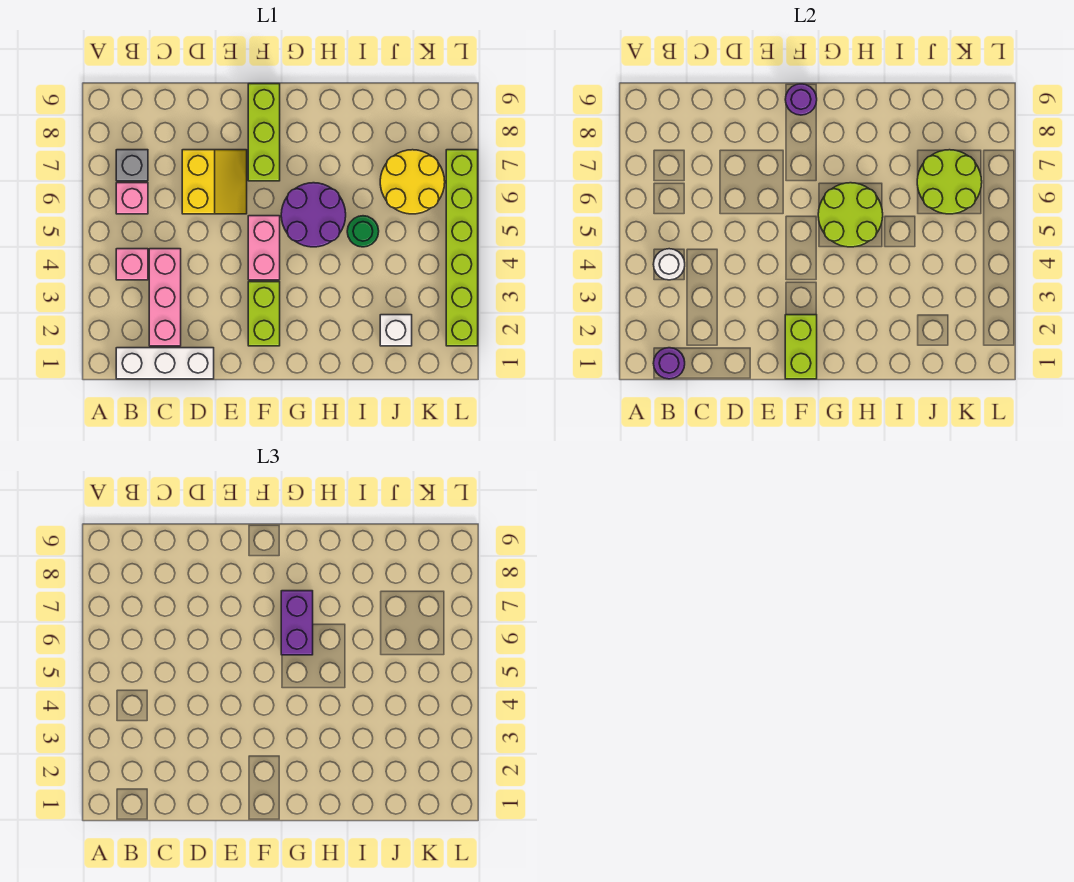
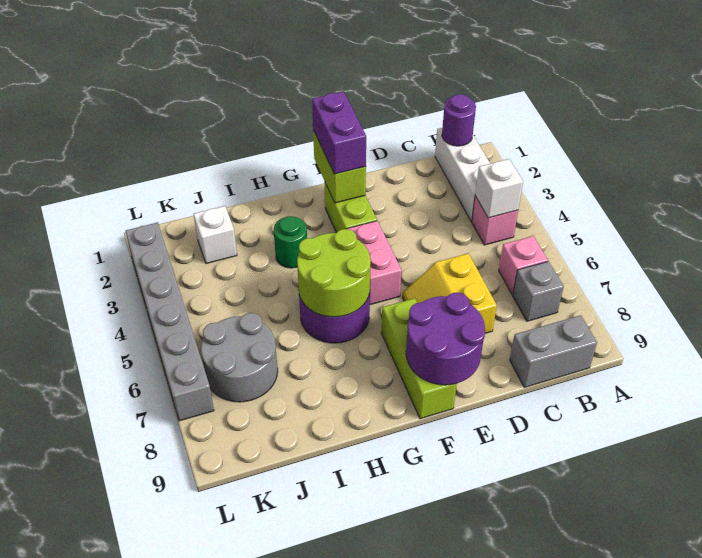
white brick B1:D1 level 1 -> white brick B1:B3 level 1
white round brick B4 level 2 -> white brick B4 level 2
none -> grey brick B9:C9 level 1
pink brick C2:C4 level 1 -> none
purple round brick F9 level 2 -> purple round brick E8:F9 level 2
purple brick G6:G7 level 3 -> purple brick F1:F2 level 3
green round brick I5 level 1 -> green round brick H3 level 1
yellow round brick J6:K7 level 1 -> grey round brick J6:K7 level 1
lime round brick J6:K7 level 2 -> none
lime brick L2:L7 level 1 -> grey brick L2:L7 level 1

